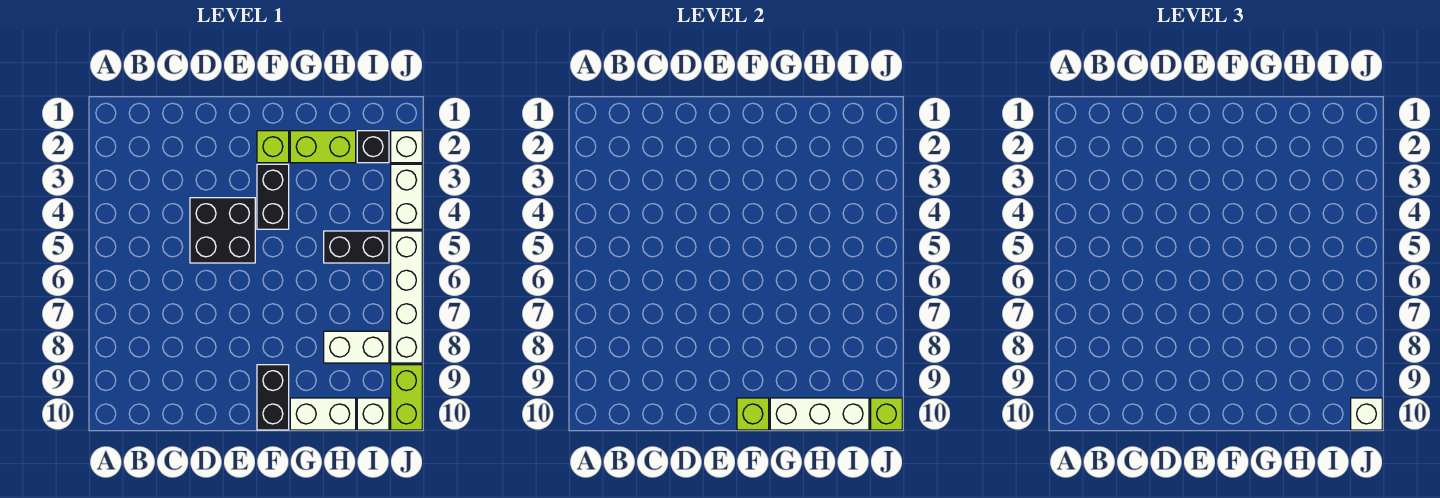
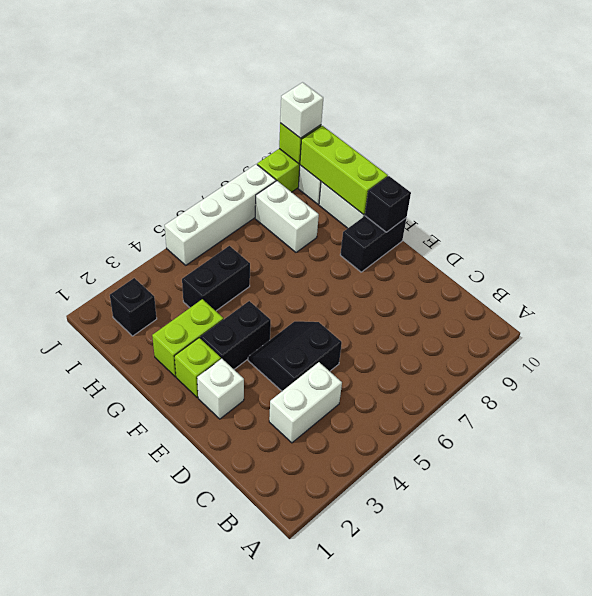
black brick D4:E5 level 1 -> black slope D4:E5 level 1 top D
lime brick F10 level 2 -> black brick F10 level 2
lime brick G2:H2 level 1 -> lime brick G2:G3 level 1
white brick G10:I10 level 2 -> lime brick G10:I10 level 2
black brick H5:I5 level 1 -> black brick H4:H5 level 1
white brick J2 level 1 -> white brick E2 level 1
white brick J3:J4 level 1 -> white brick C3:C4 level 1

